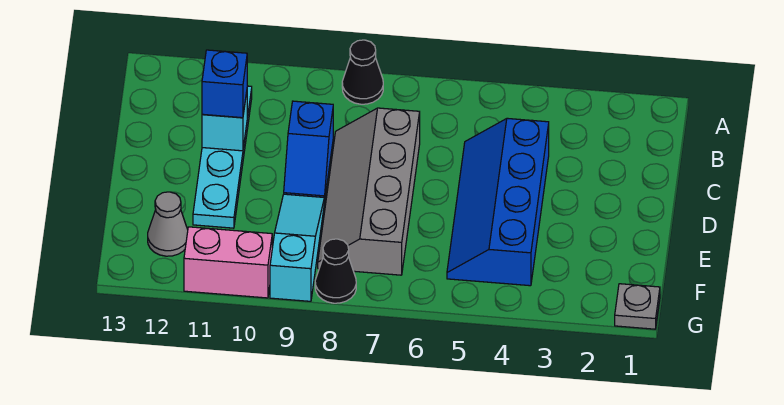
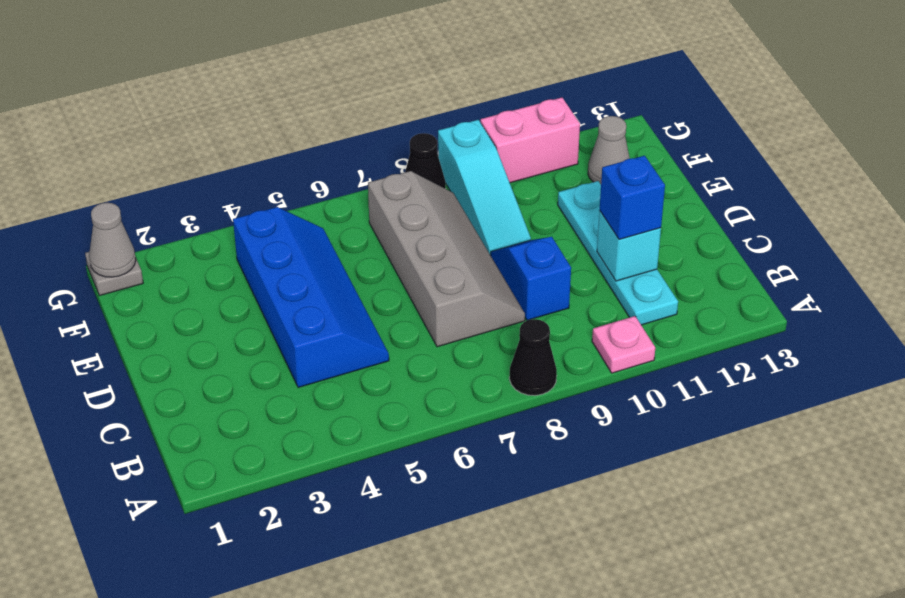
none -> pink plate A10 level 1
none -> grey cone G1 level 2

